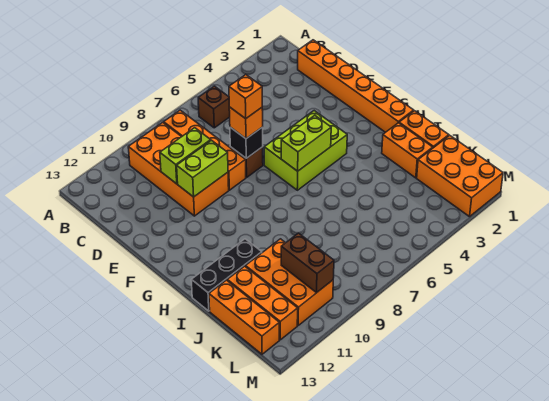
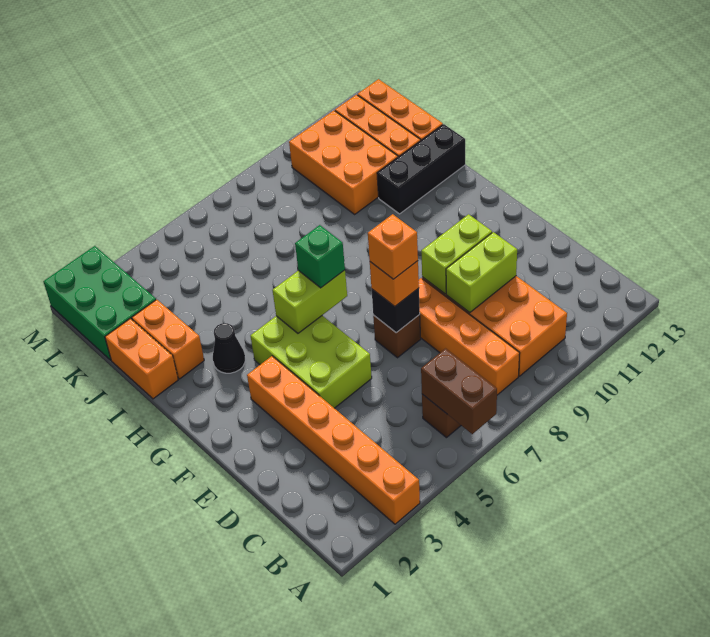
orange brick C1:H1 level 1 -> orange brick A3:F3 level 1
lime brick F4:G6 level 1 -> lime brick E4:G5 level 1
none -> green brick G6 level 3
none -> black cone H3 level 1
orange brick K1:M2 level 1 -> green brick K1:M2 level 1
brown brick K10:L10 level 2 -> brown brick A6:B6 level 2

